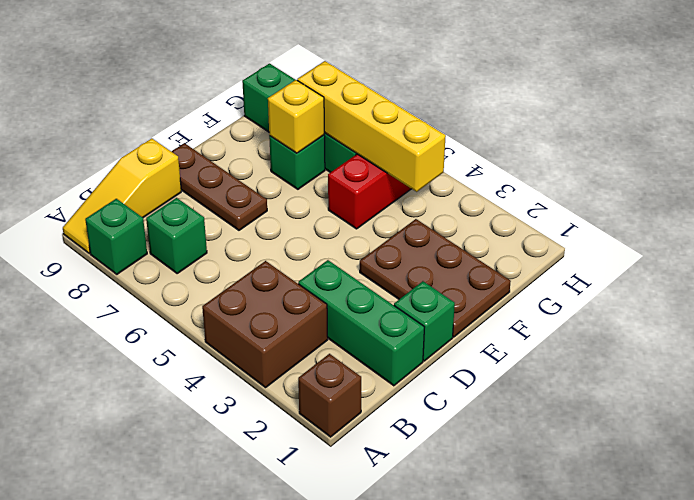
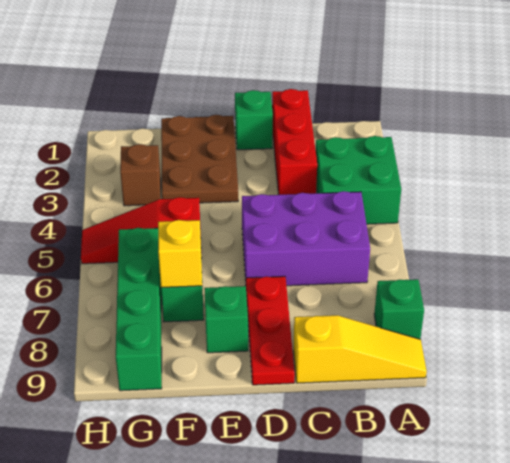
brown brick A1 level 1 -> brown brick G3 level 1
brown brick A3:B4 level 1 -> green brick A3:B4 level 1
none -> purple brick B5:D6 level 1
green brick B7 level 1 -> green brick E8 level 1
green brick C1:C3 level 1 -> red brick C1:C3 level 1
brown plate D7:D9 level 1 -> red plate D7:D9 level 1
yellow brick G4:G7 level 2 -> none

